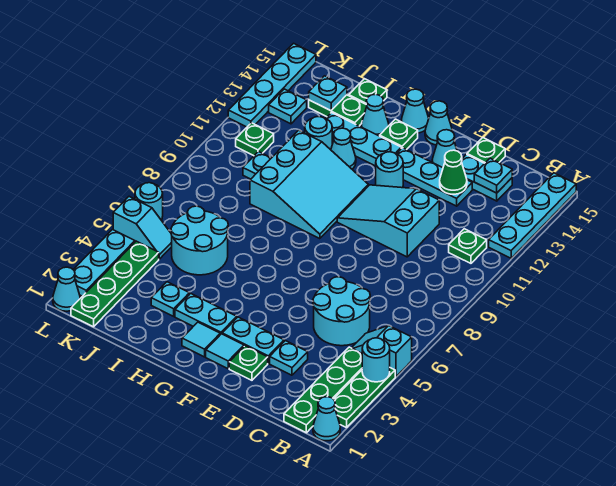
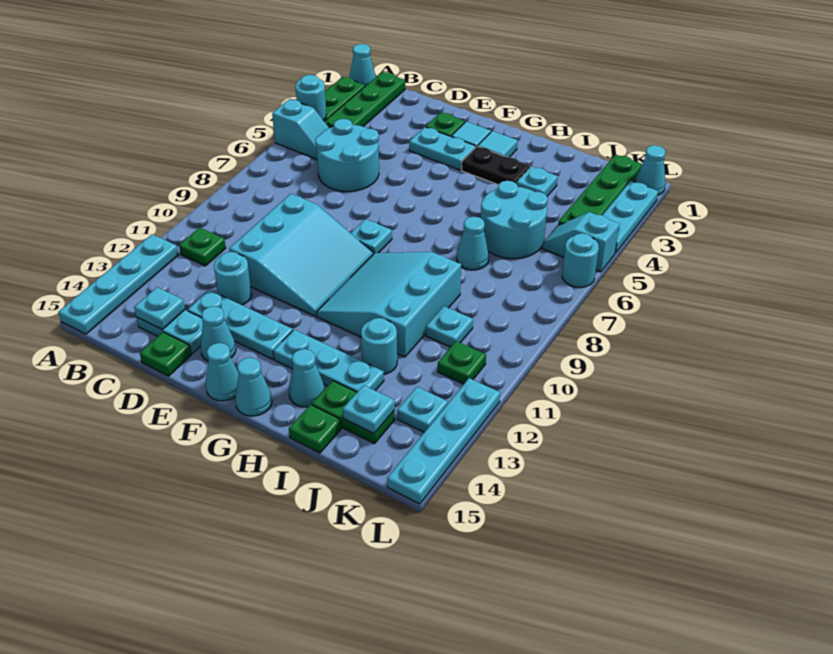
cyan plate D3 level 1 -> cyan plate F8 level 1
cyan slope D10:F11 level 1 top D -> cyan slope D9:F11 level 1 top D
green cone D13 level 2 -> none
cyan round brick F12 level 1 -> cyan round brick D12 level 1
cyan plate G3:H3 level 1 -> black plate G3:H3 level 1
green plate G14 level 1 -> none
cyan cone H12 level 1 -> cyan cone I7 level 1

